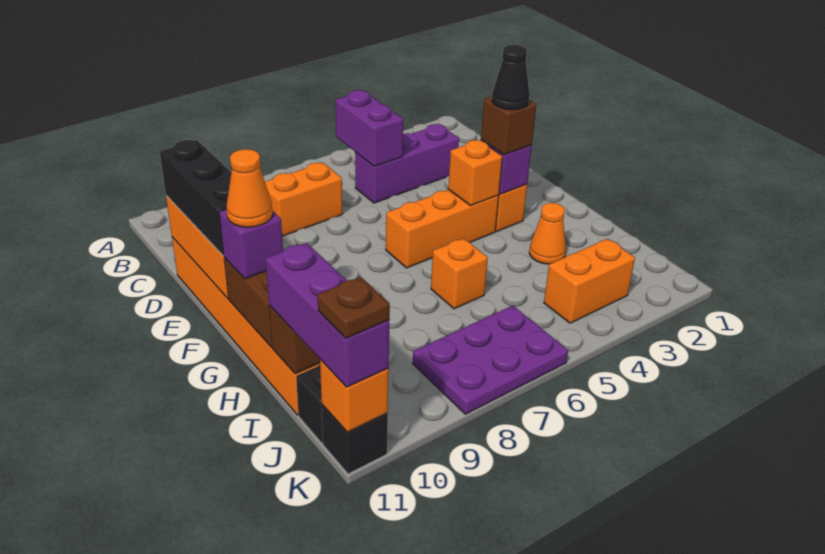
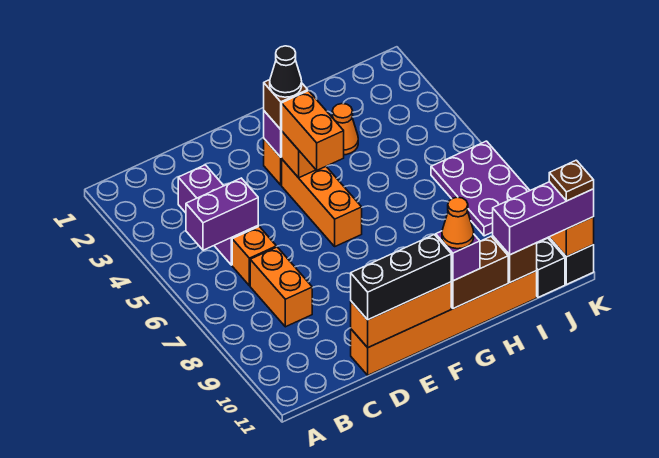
orange brick H6 level 1 -> orange brick C6 level 1
orange brick J3:J4 level 1 -> orange brick F4:F5 level 3

